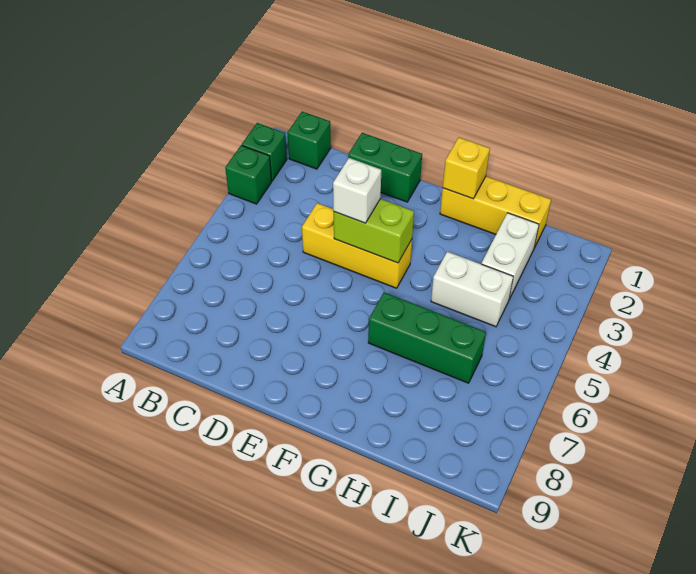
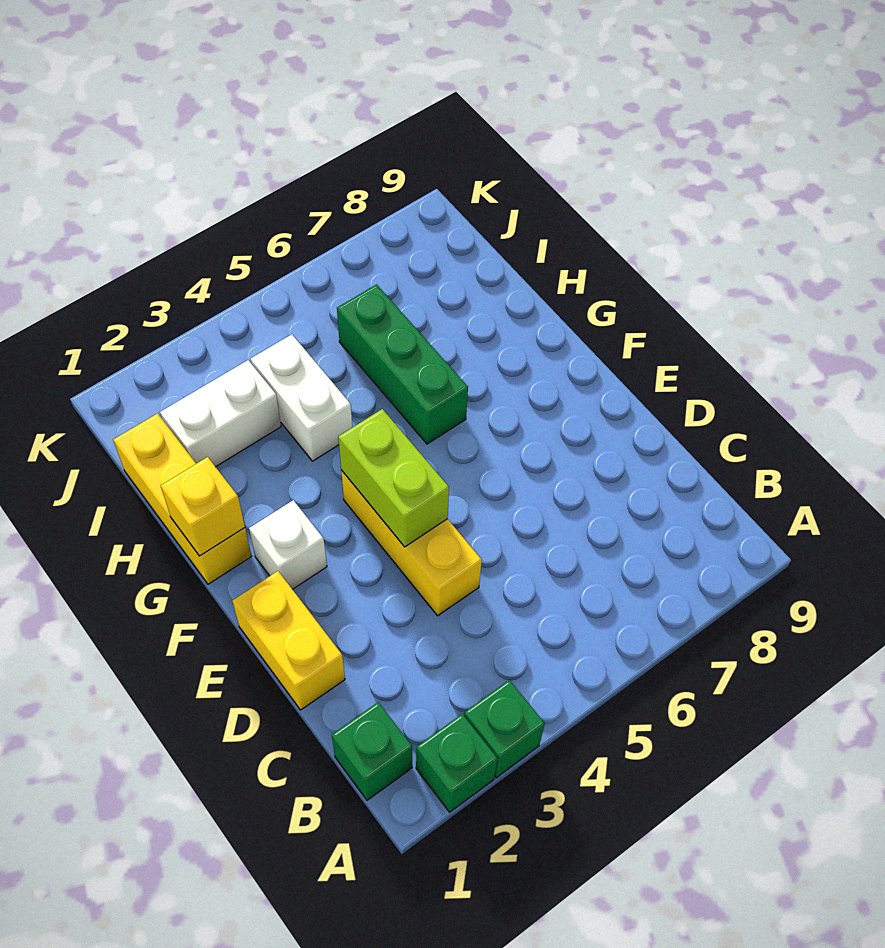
green brick D1:E1 level 1 -> yellow brick D1:E1 level 1
white brick E4 level 3 -> white brick F2 level 1

